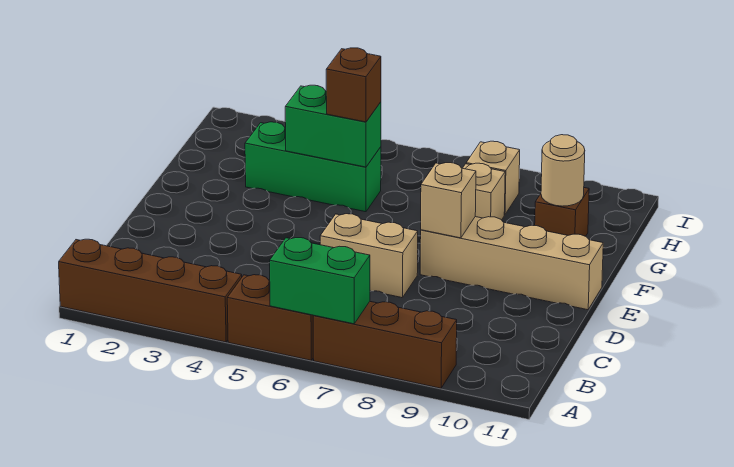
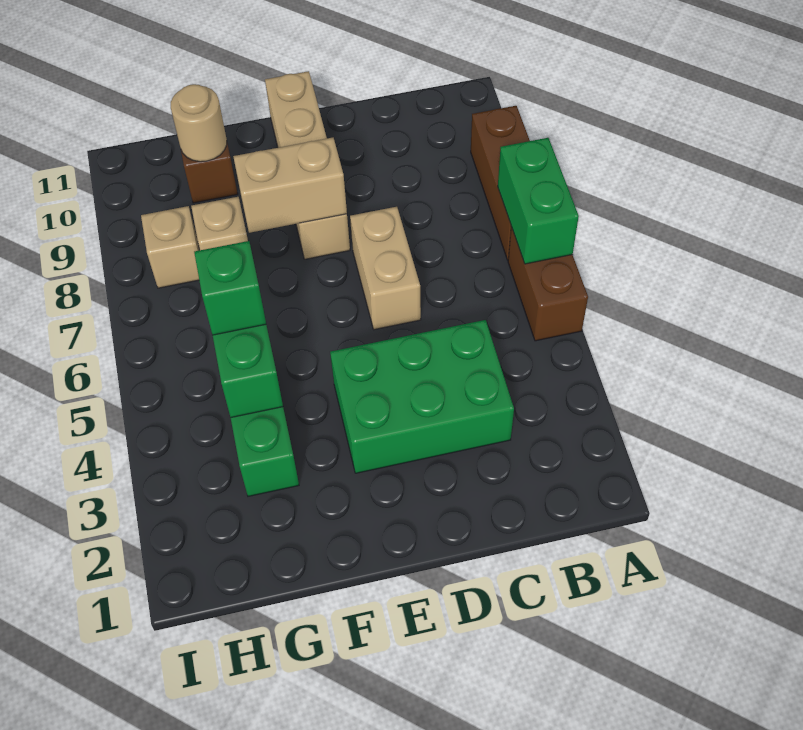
brown brick A1:A4 level 1 -> none
none -> green brick C3:E4 level 1
tan brick E8 level 2 -> tan brick E8:F8 level 2
brown brick G5 level 3 -> green brick G5 level 3

